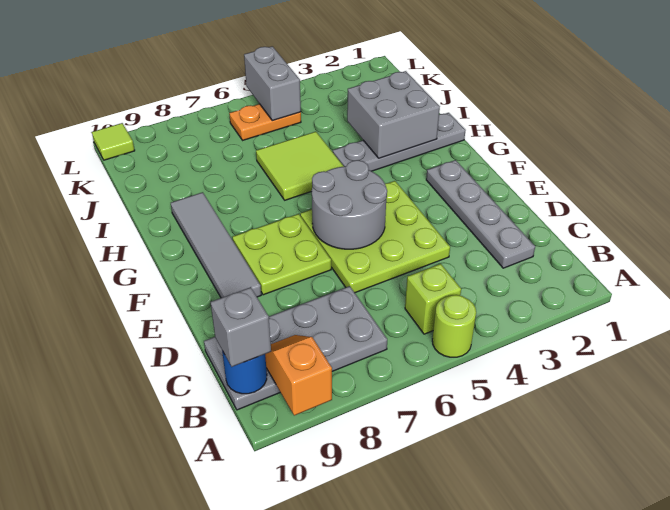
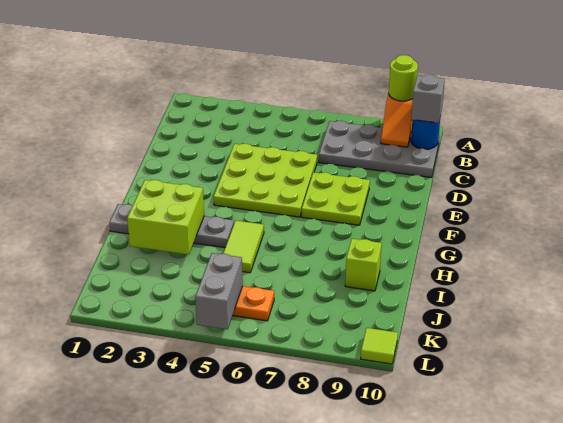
lime round brick A5 level 1 -> lime round brick A9 level 3
lime brick B5 level 1 -> lime brick I9 level 1
grey plate C2:F2 level 1 -> none
grey round brick E5:F6 level 2 -> none
grey tile E9:H9 level 1 -> none
grey brick H2:I3 level 2 -> lime brick H2:I3 level 2
lime tile H5:I6 level 1 -> lime tile H5:I5 level 1

